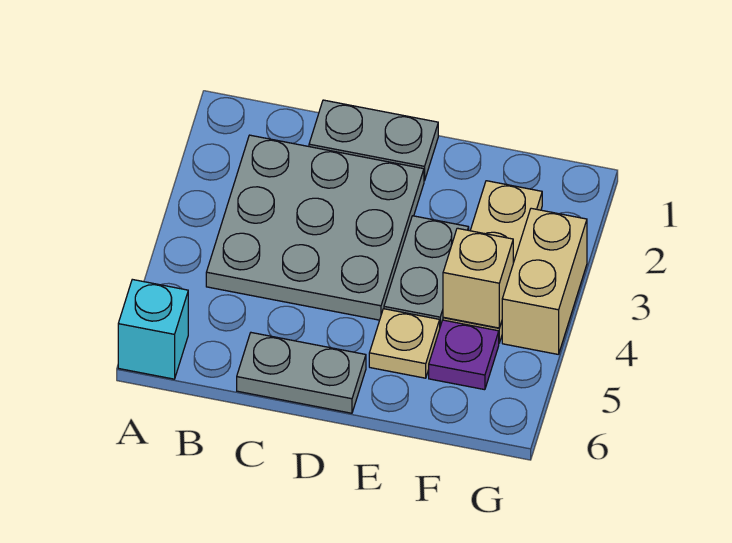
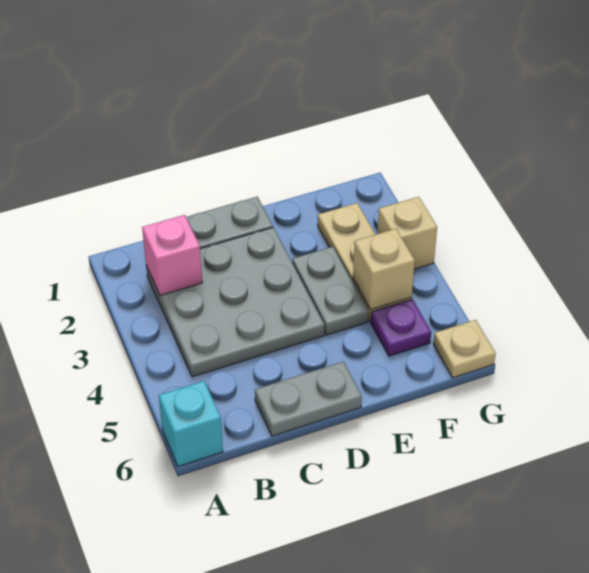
none -> pink brick B2 level 2
tan plate E5 level 1 -> tan plate G6 level 1
tan brick G3:G4 level 1 -> tan brick G3 level 1

